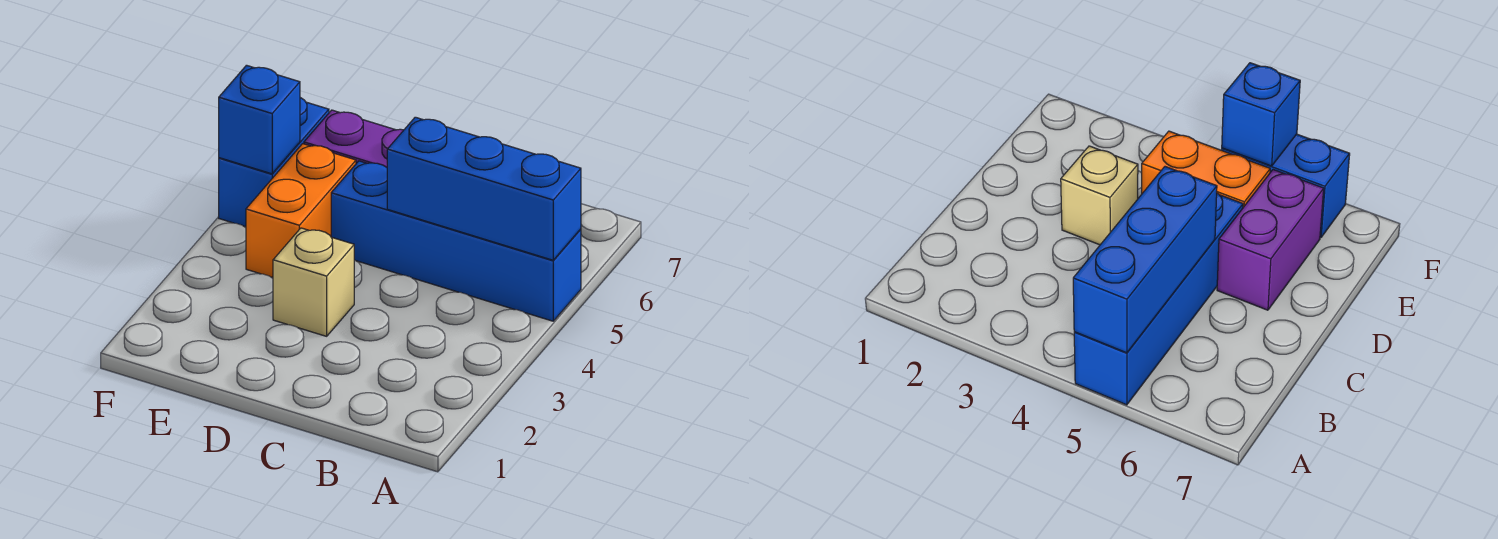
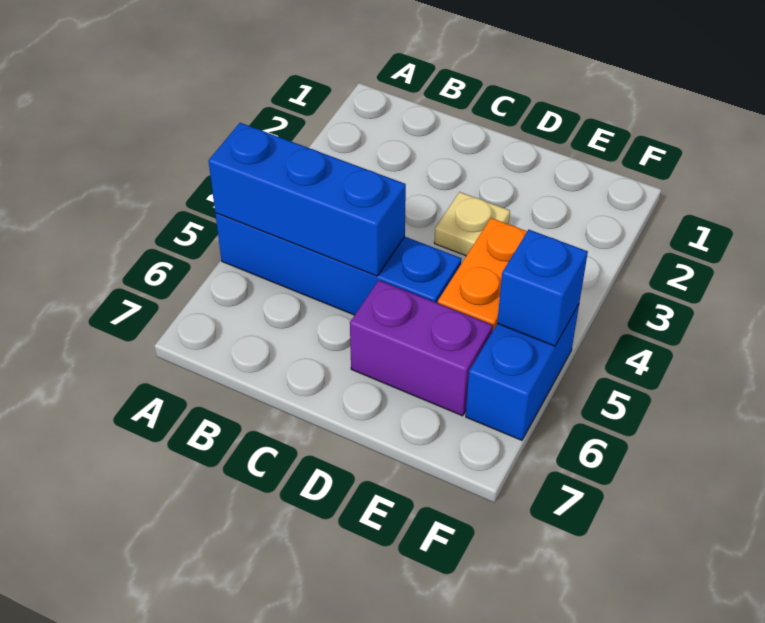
tan brick D3 level 1 -> tan plate D3 level 1

